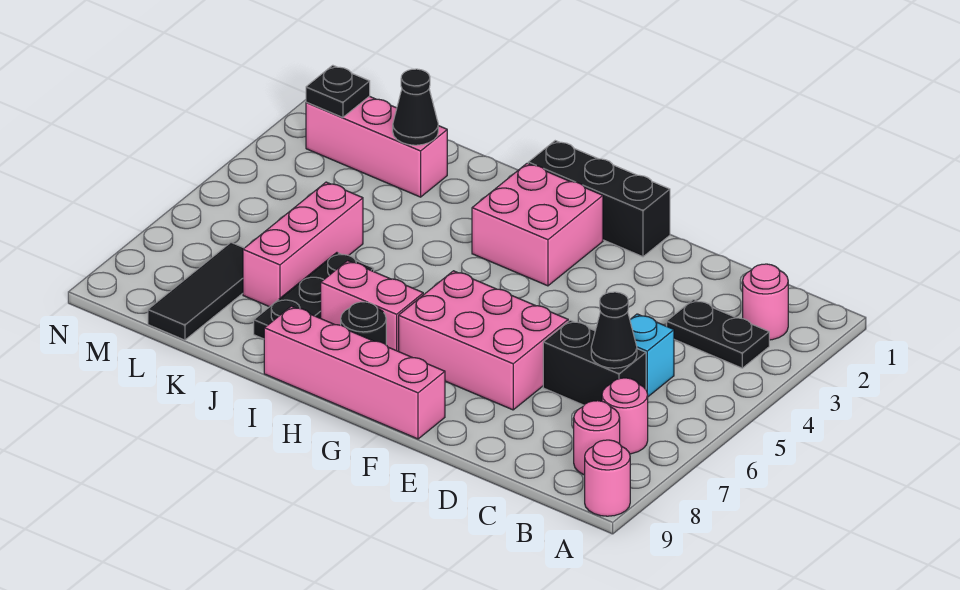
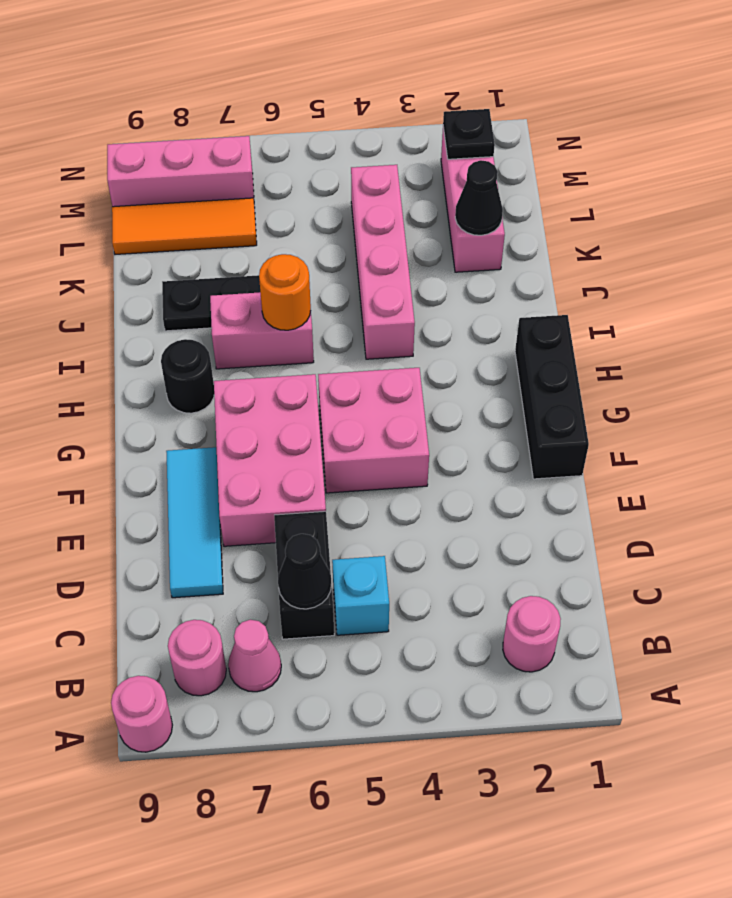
black plate B3:C3 level 1 -> none
pink round brick B7 level 1 -> pink cone B7 level 1
none -> cyan tile D8:F8 level 1
pink brick F9:I9 level 1 -> pink brick I4:L4 level 1
pink brick G2:H3 level 1 -> pink brick F4:G5 level 1
pink brick H7:I7 level 1 -> pink brick I6:I7 level 1
none -> orange round brick I6 level 2
pink brick K5:K7 level 1 -> pink brick M7:M9 level 1
black tile L7:L9 level 1 -> orange tile L7:L9 level 1

